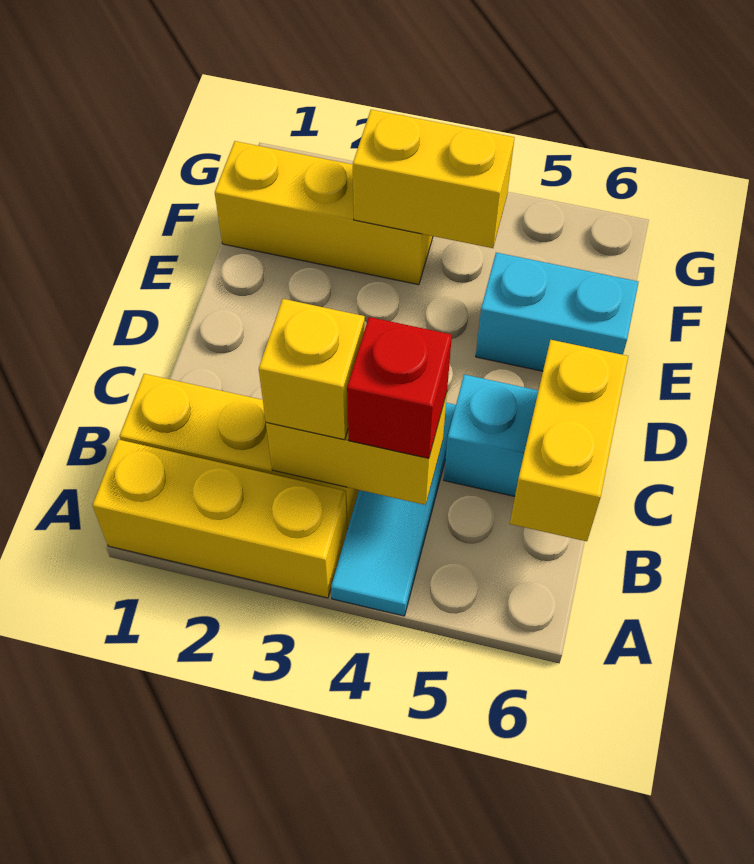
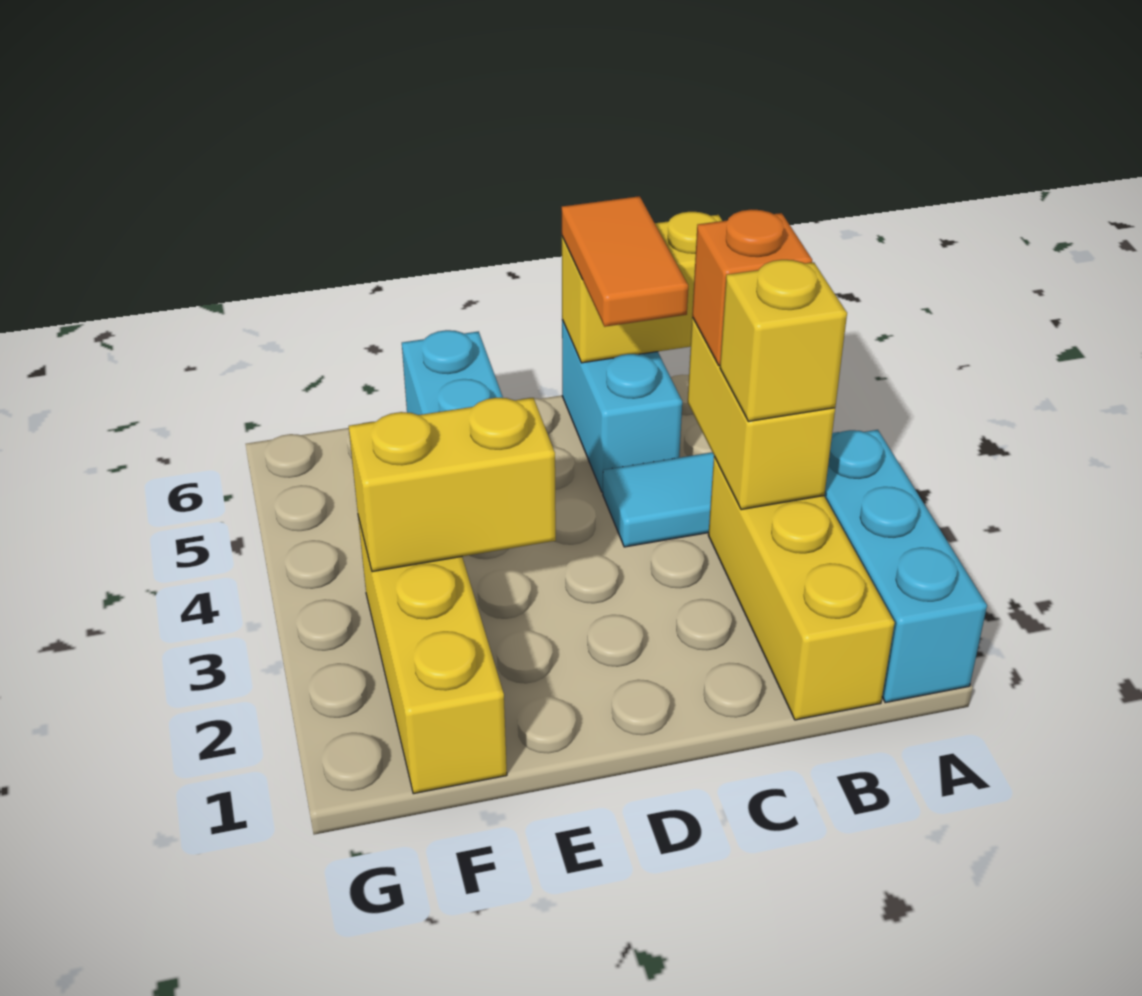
yellow brick A1:A3 level 1 -> cyan brick A1:A3 level 1
red brick B4 level 3 -> orange brick B4 level 3
none -> orange tile C5:C6 level 3
yellow brick F3:F4 level 2 -> yellow brick E3:F3 level 2

